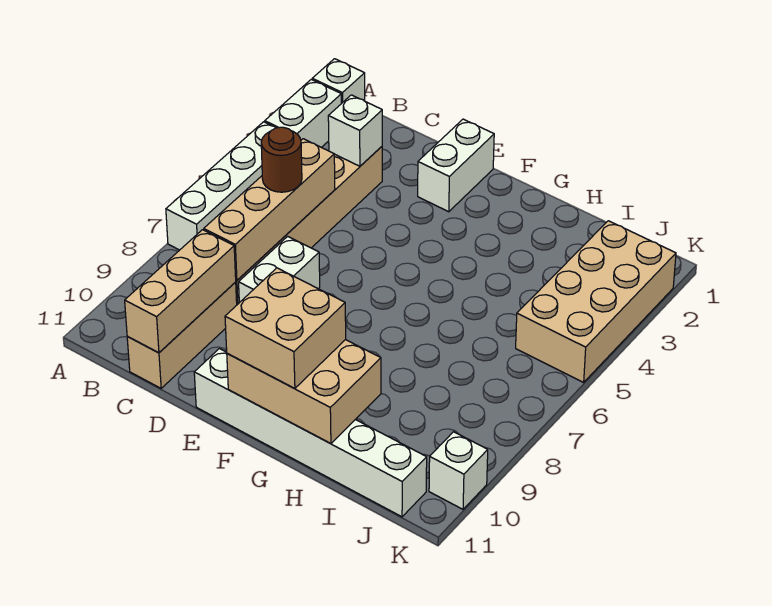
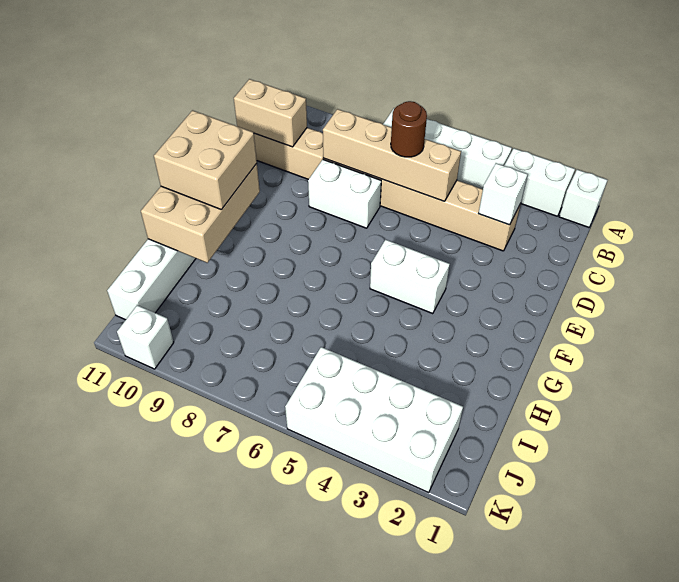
tan brick C9:C11 level 2 -> tan brick C10:C11 level 2
white brick E1:E2 level 1 -> white brick F4:F5 level 1
tan brick J2:K5 level 1 -> white brick J2:K5 level 1

